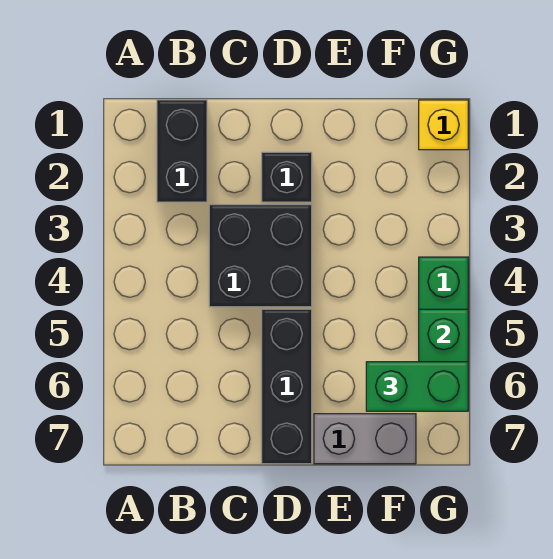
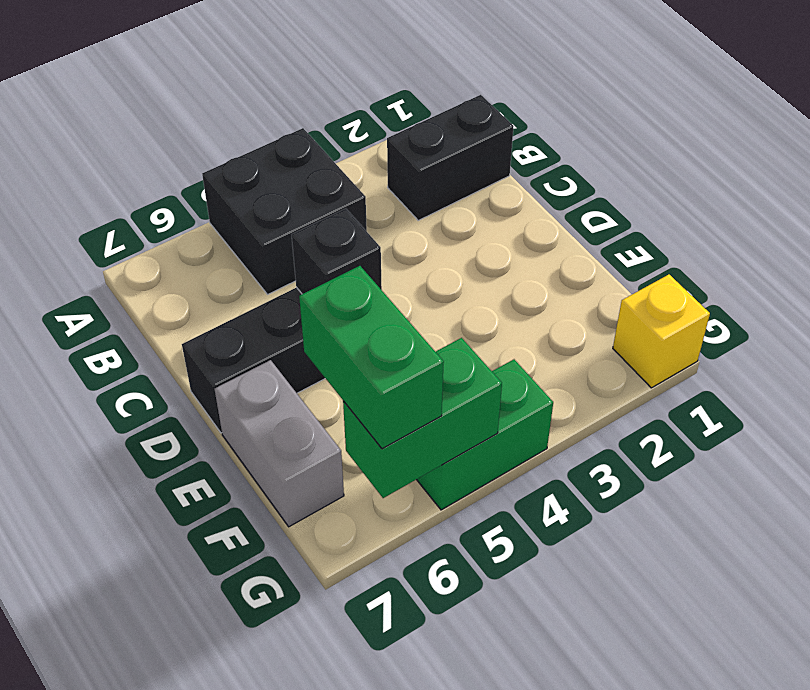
black brick C3:D4 level 1 -> black brick A4:B5 level 1
black brick D2 level 1 -> black brick D5 level 2

